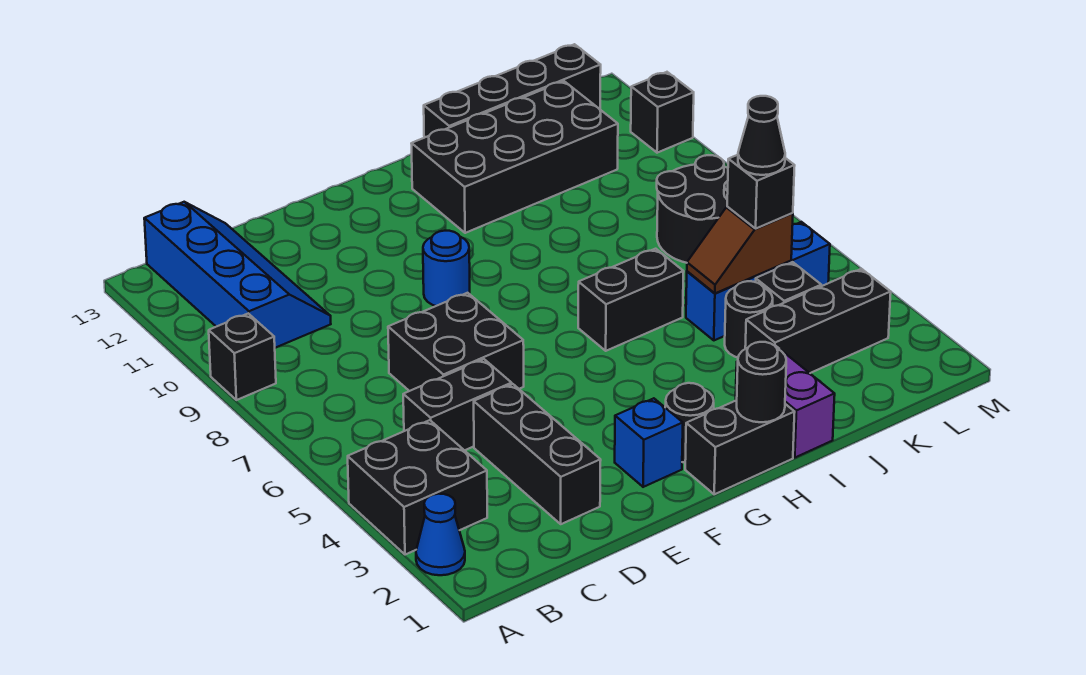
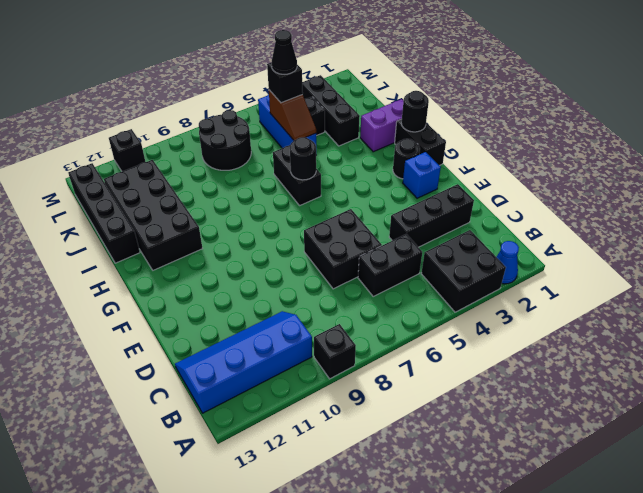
black brick C5:D5 level 1 -> black brick C5:C6 level 1
blue round brick F9 level 1 -> none
black round brick J4 level 1 -> black round brick H6 level 2

